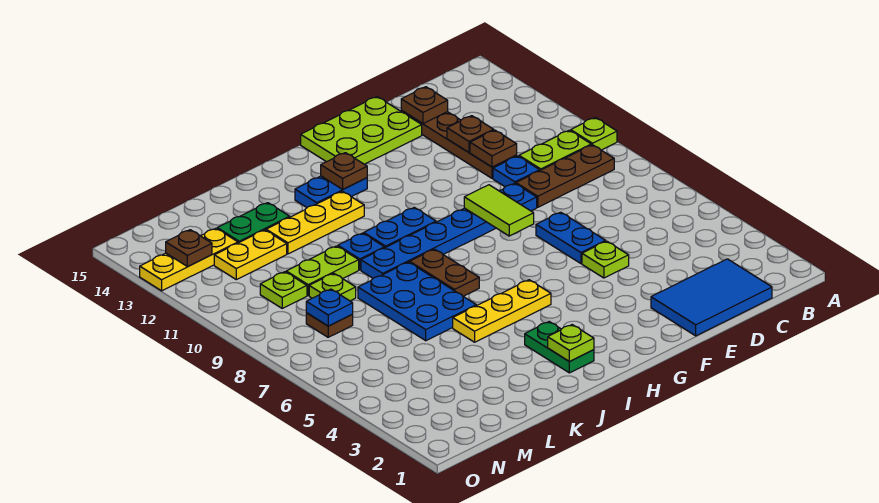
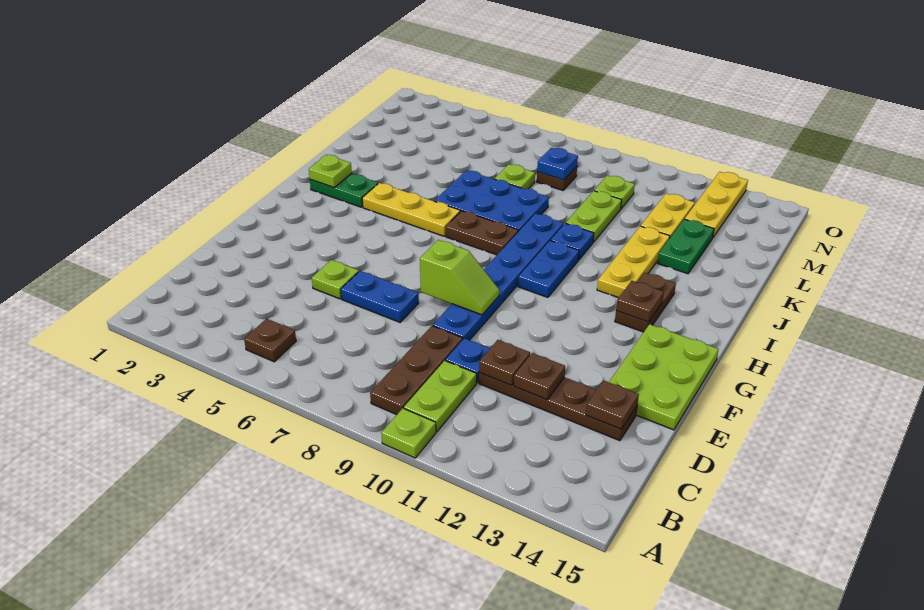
blue tile C1:E2 level 1 -> none
lime tile F8:F9 level 2 -> lime slope F8:F9 level 2 top 8
yellow plate H5:J5 level 1 -> yellow plate I4:I6 level 1
blue plate H13:I13 level 1 -> brown plate H13:I13 level 1
lime plate L9 level 1 -> lime plate L7 level 1
brown plate N13 level 2 -> brown plate B5 level 1

